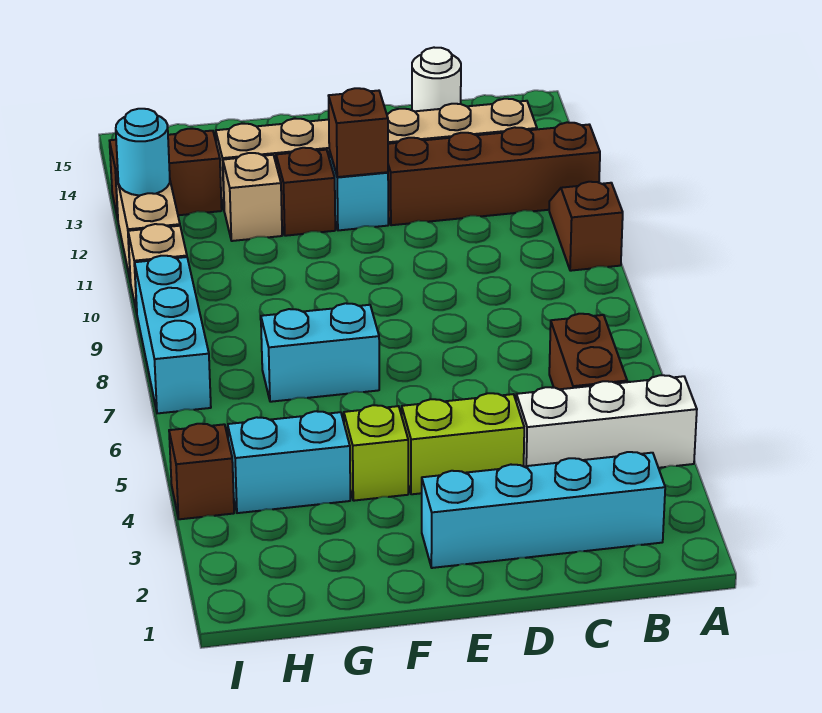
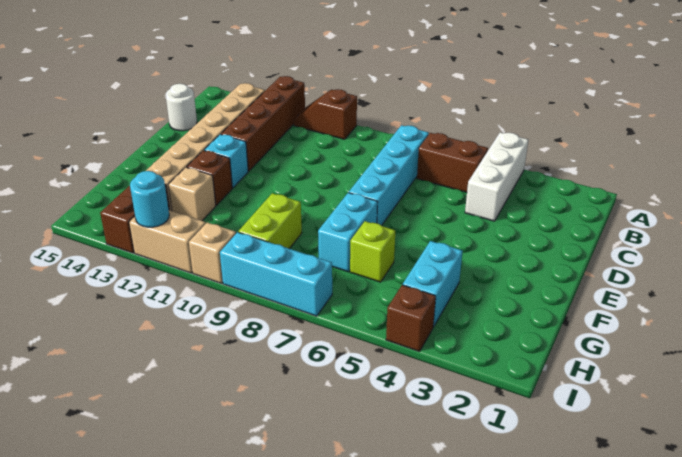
cyan brick B2:E2 level 1 -> cyan brick B7:E7 level 1
lime brick D4:E4 level 1 -> lime brick G9:H9 level 1
brown brick E12 level 2 -> none
lime brick F4 level 1 -> lime brick G6 level 1

